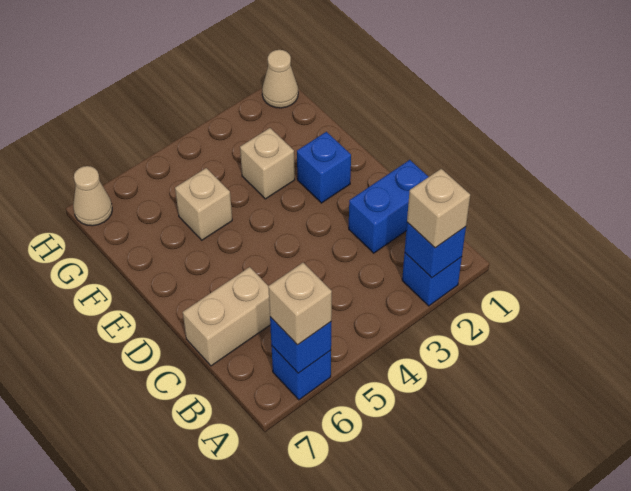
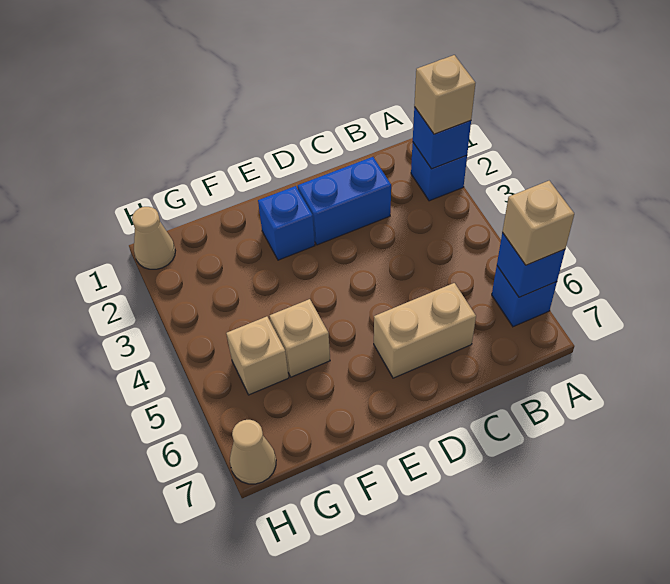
blue brick C1:C2 level 1 -> blue brick C2:D2 level 1
tan brick C6:C7 level 1 -> tan brick C6:D6 level 1
tan brick F3 level 1 -> tan brick G5 level 1

